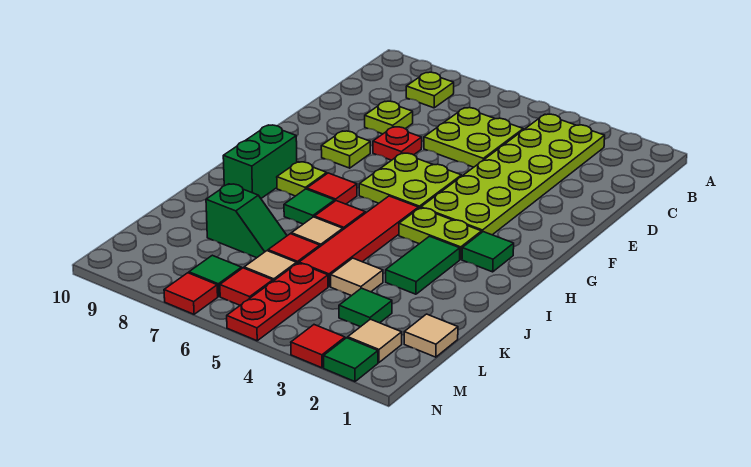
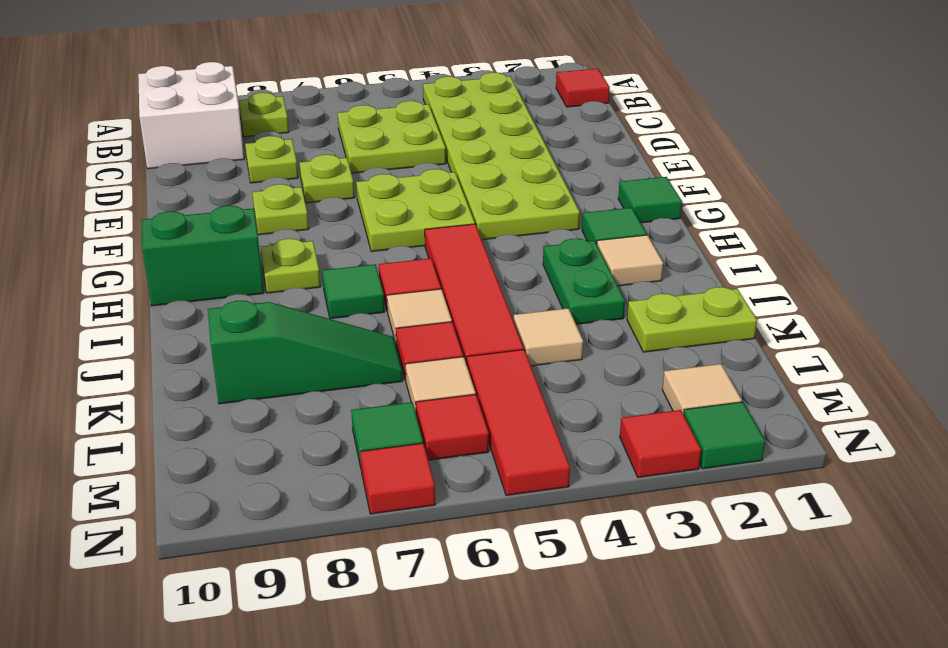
none -> white brick B9:C10 level 1
red plate E7 level 1 -> lime plate E7 level 1
lime plate H3:H4 level 1 -> lime plate K1:K2 level 1
red tile H7 level 1 -> red tile B1 level 1
green brick H9:I9 level 1 -> green brick H9:H10 level 1
green tile I3:J3 level 1 -> green plate I3:J3 level 1
green slope K7:K8 level 1 top 8 -> green slope K7:K9 level 1 top 9
tan tile L1 level 1 -> tan tile I2 level 1
green tile L3 level 1 -> green tile G1 level 1
red plate L5:N5 level 1 -> red tile L5:N5 level 1

